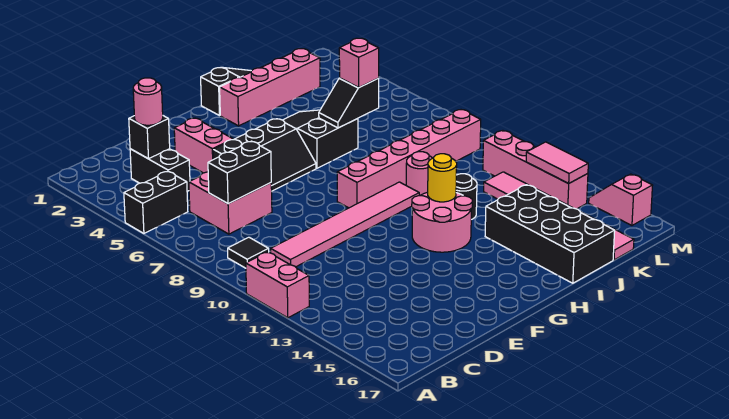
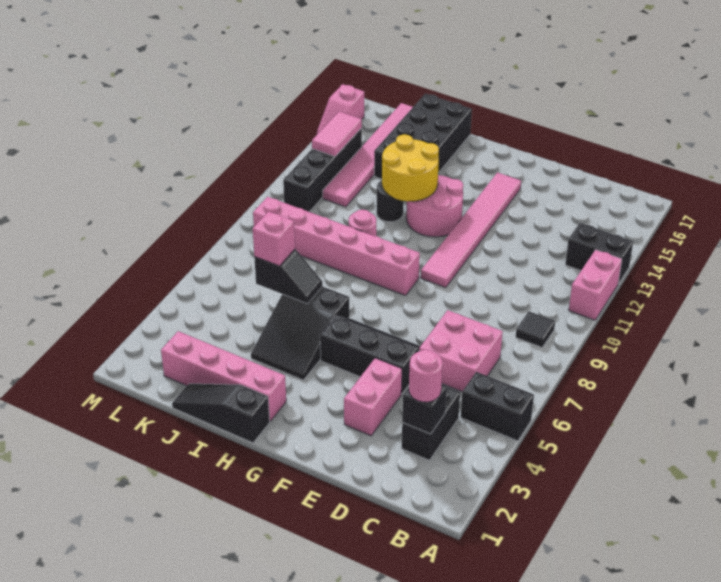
black brick C7:D7 level 2 -> black brick A13:B13 level 1
pink tile C10:H10 level 1 -> pink tile F10:F15 level 1
yellow round brick H12 level 2 -> yellow round brick H12:I13 level 2
pink brick L11:L14 level 1 -> black brick L11:L14 level 1

